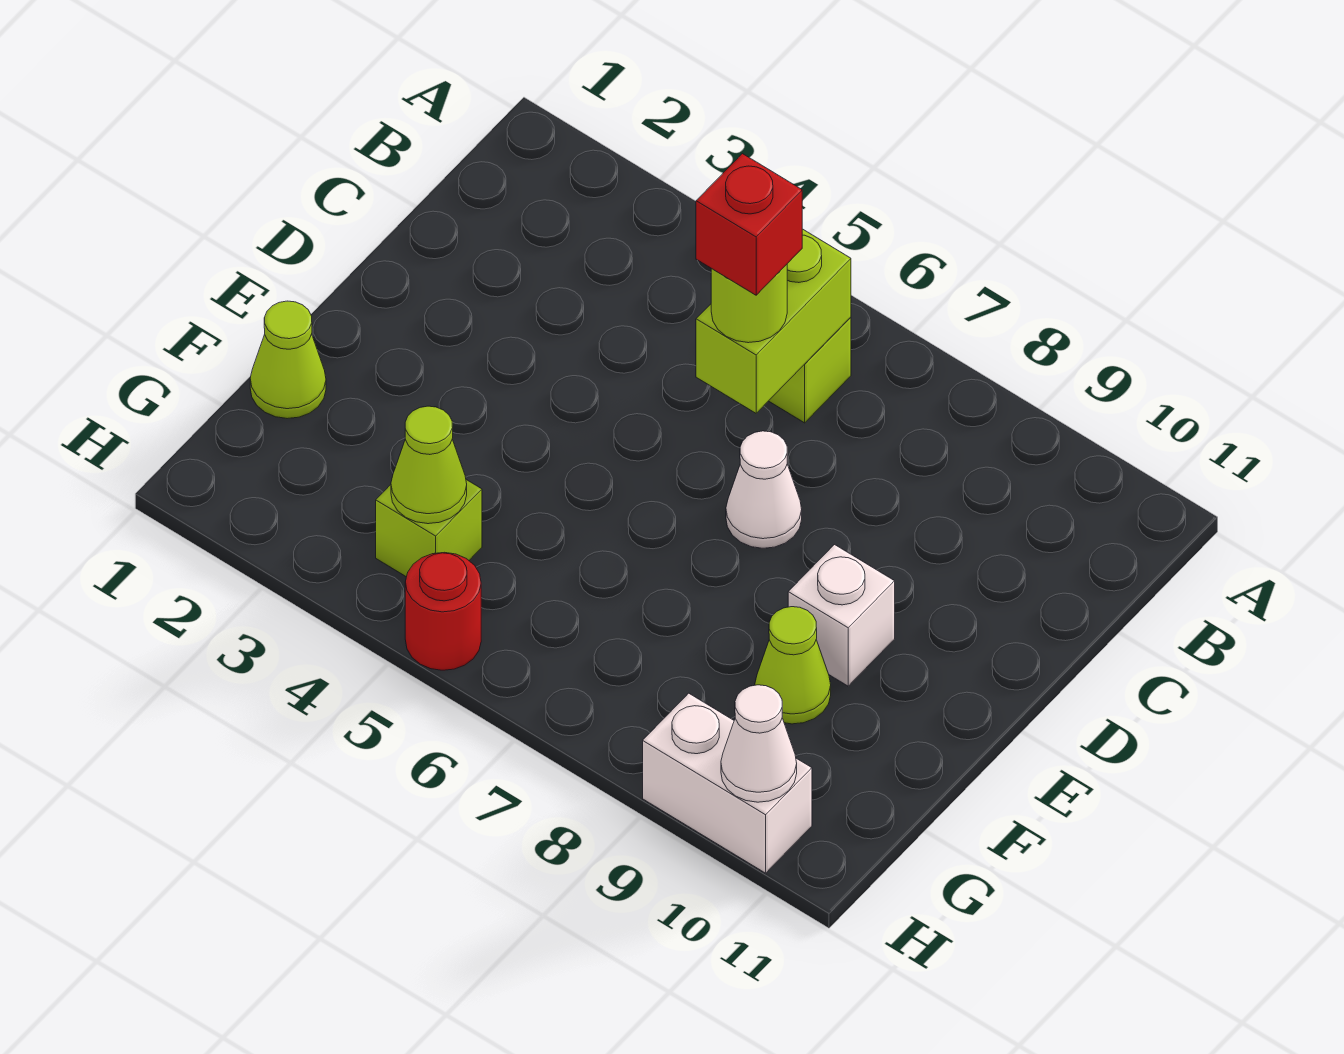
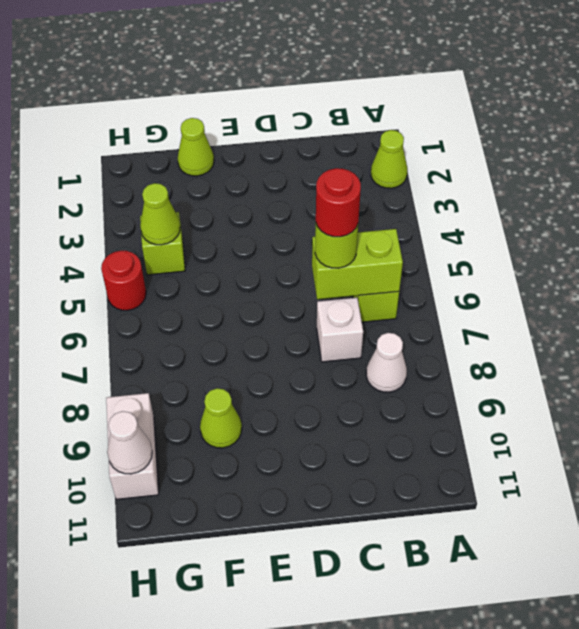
none -> lime cone A2 level 1
red brick C6 level 4 -> red round brick C6 level 4
white cone D7 level 1 -> white cone B8 level 1
white brick E9 level 1 -> white brick C7 level 1

